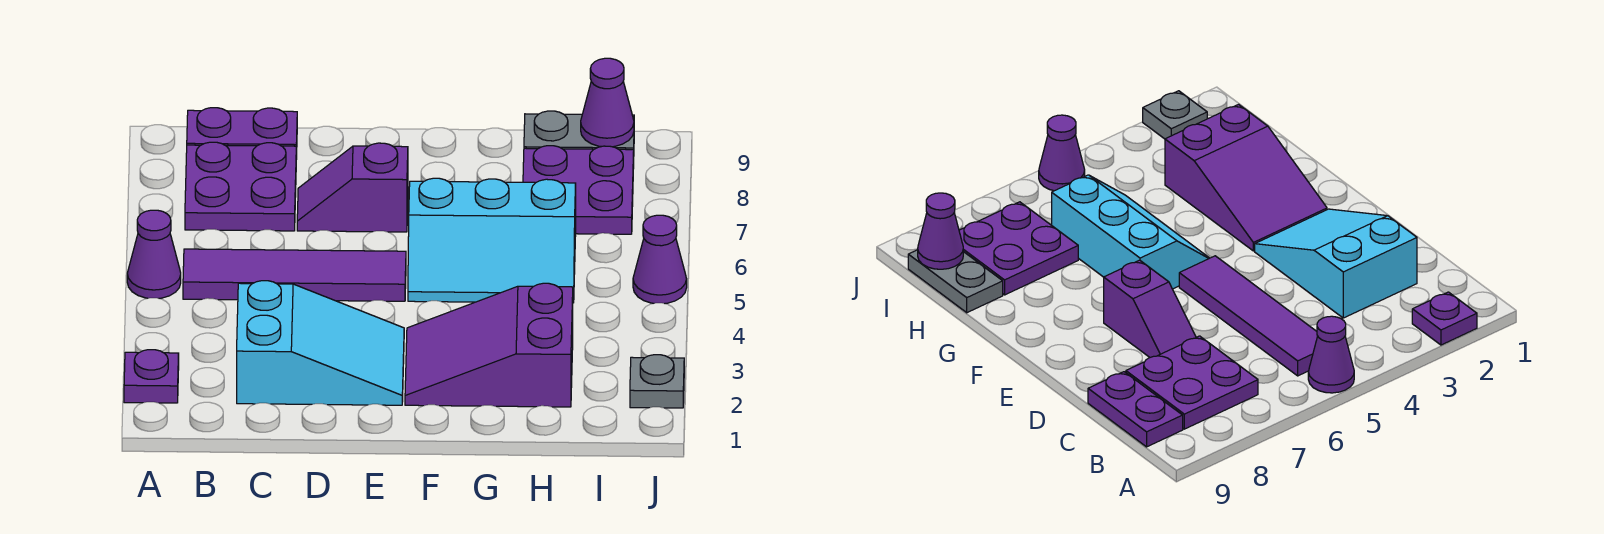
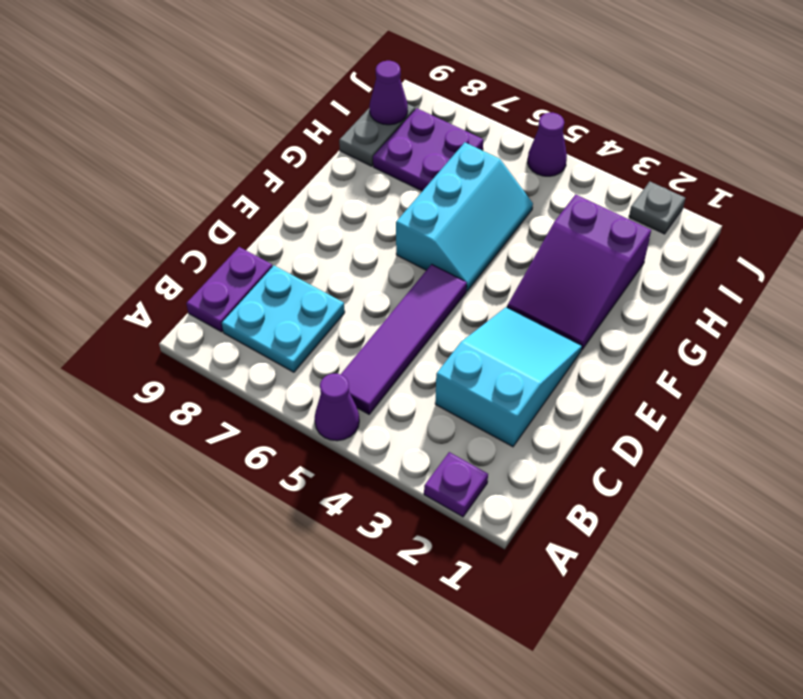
purple plate B7:C8 level 1 -> cyan plate B7:C8 level 1
purple slope D7:E7 level 1 top E -> none

